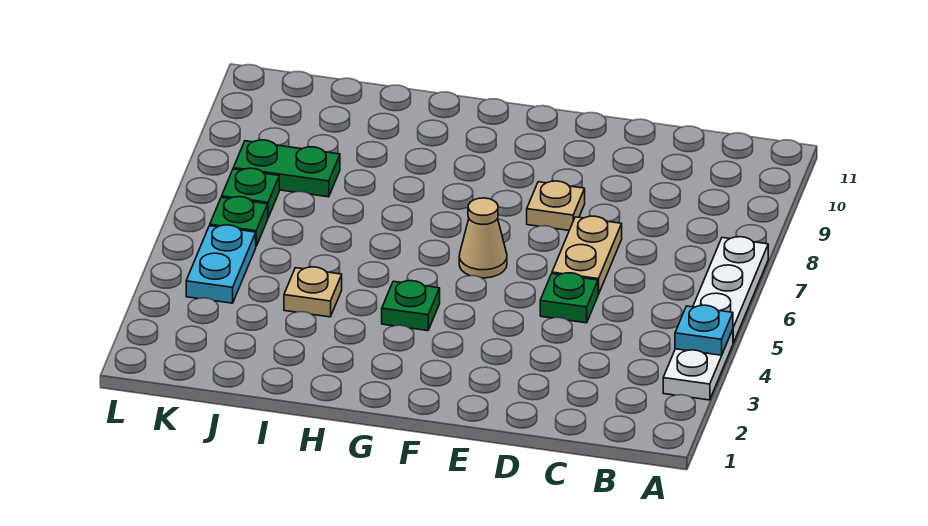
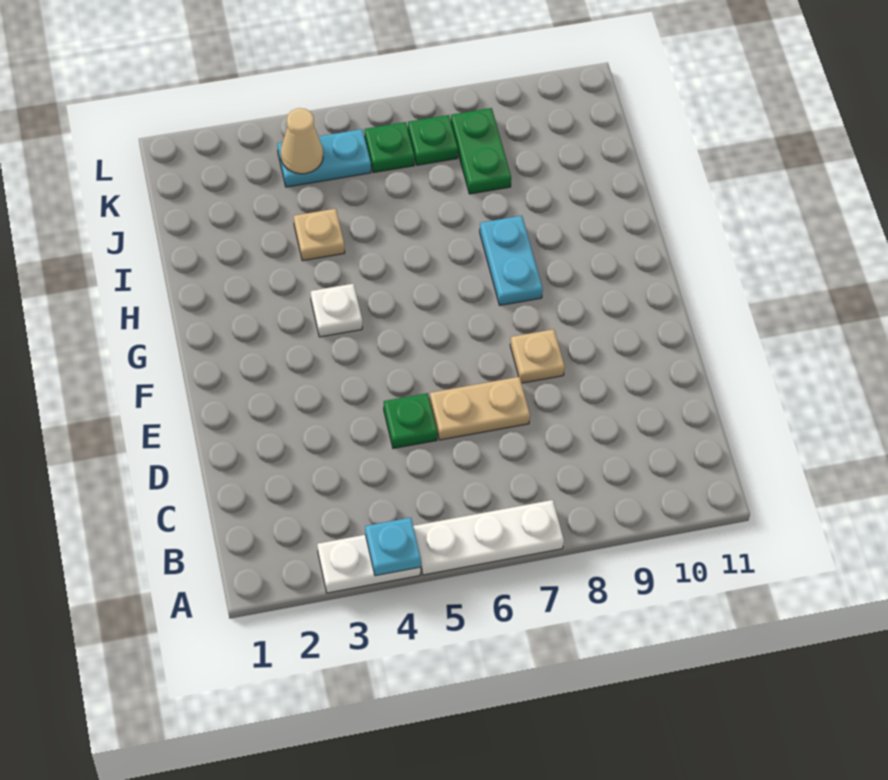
tan cone F6 level 1 -> tan cone K4 level 2
green plate G4 level 1 -> white plate G4 level 1
none -> cyan plate G8:H8 level 1

